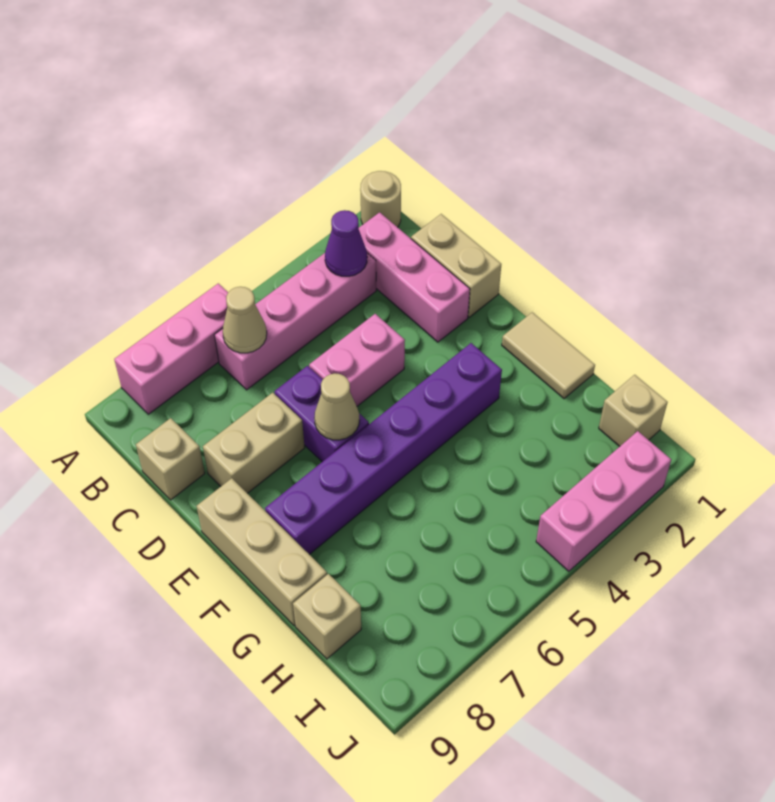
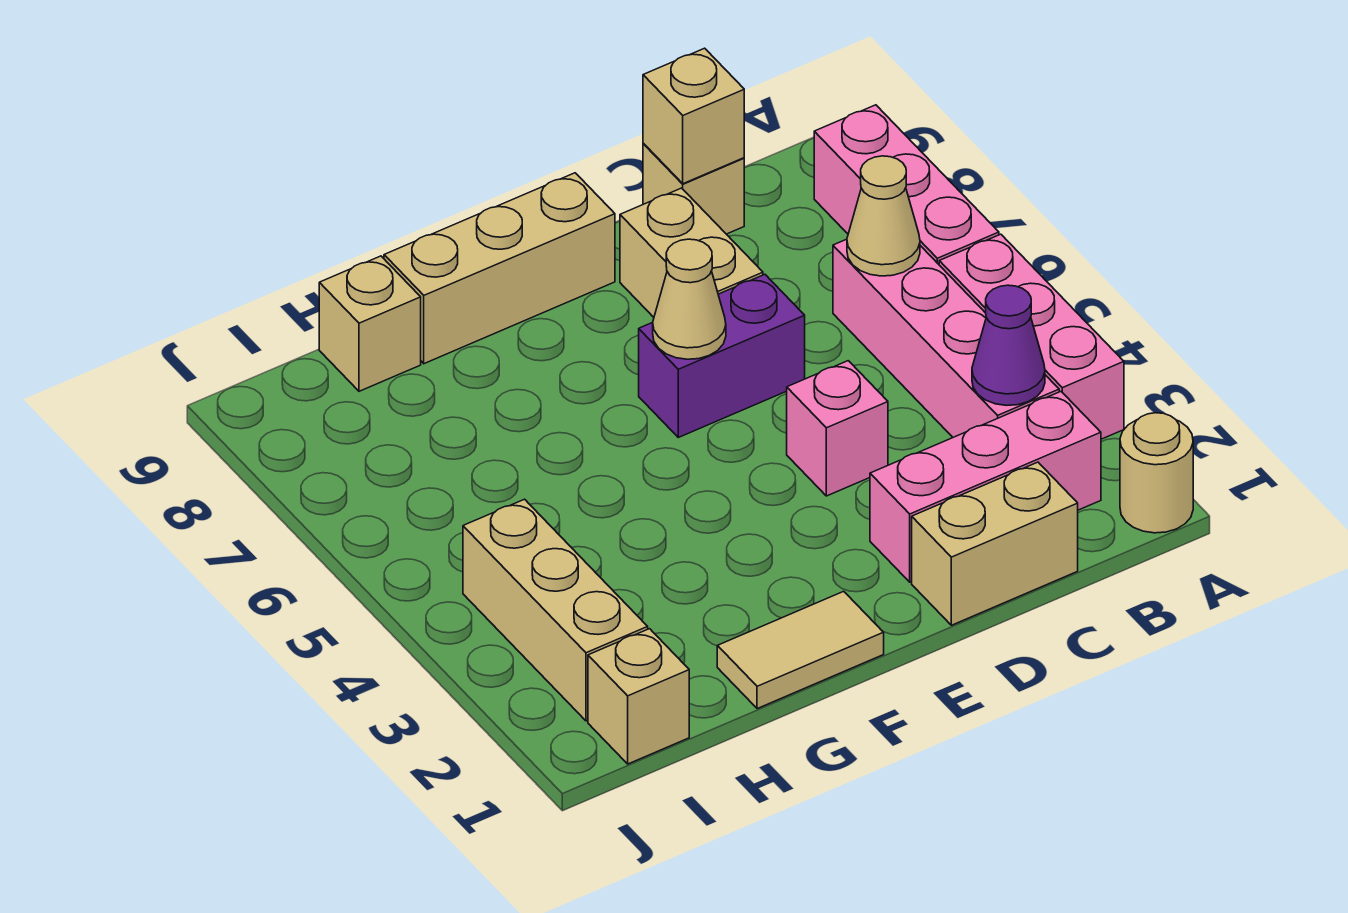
none -> tan brick C9 level 2
pink brick D4:D5 level 1 -> pink brick D4 level 1
purple brick F3:F8 level 1 -> none
none -> tan brick I2:I4 level 1
pink brick J2:J4 level 1 -> pink brick A3:A5 level 1

